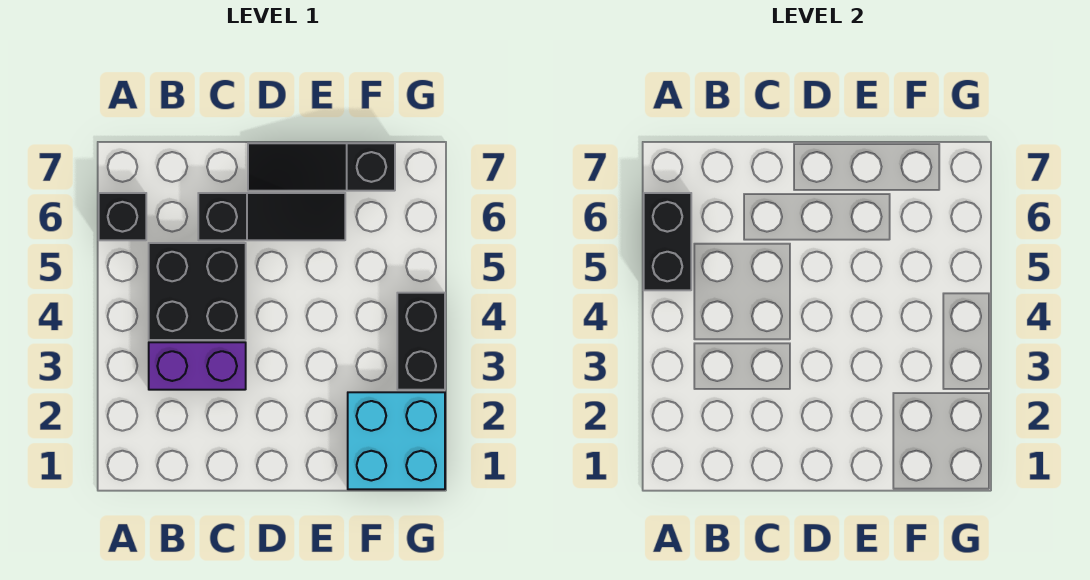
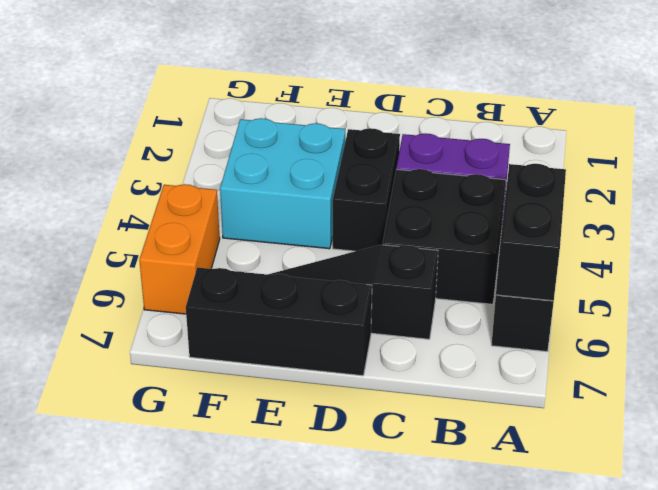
black slope D7:F7 level 1 top F -> black brick D7:F7 level 1
cyan brick F1:G2 level 1 -> cyan brick E3:F4 level 1
black brick G3:G4 level 1 -> black brick D3:D4 level 1
none -> orange brick G5:G6 level 1

